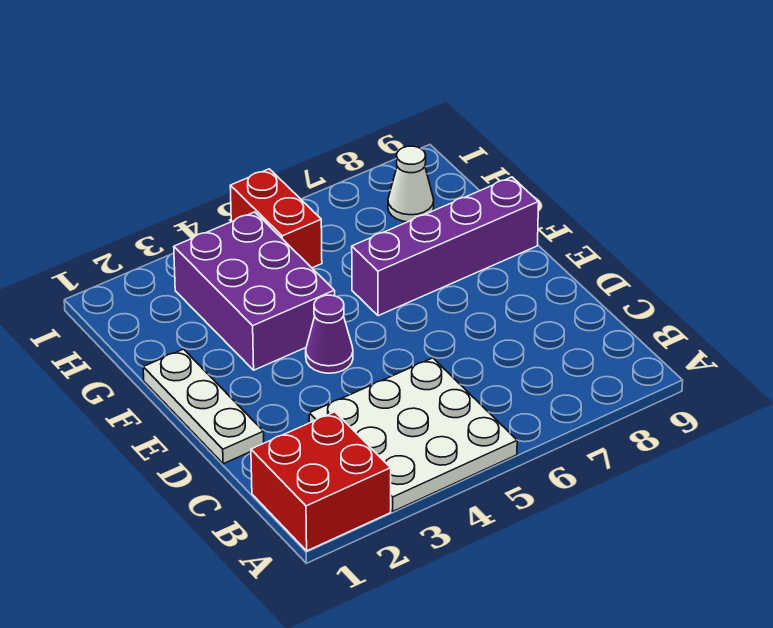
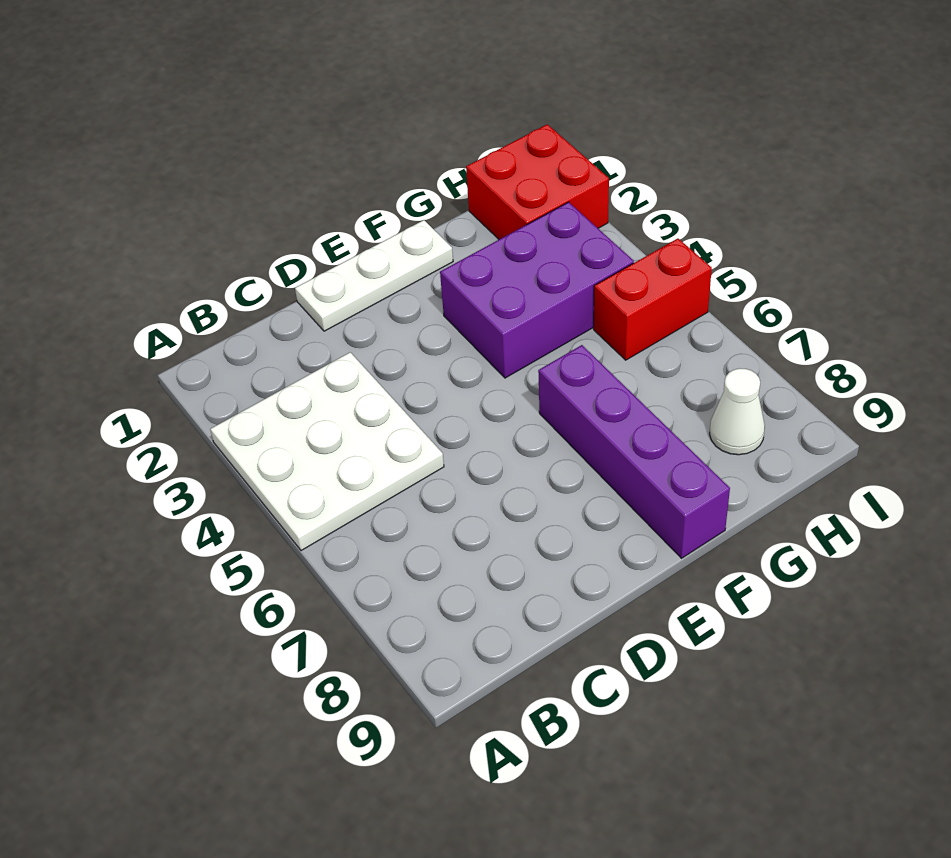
red brick A1:B2 level 1 -> red brick H1:I2 level 1
purple cone E4 level 1 -> none

